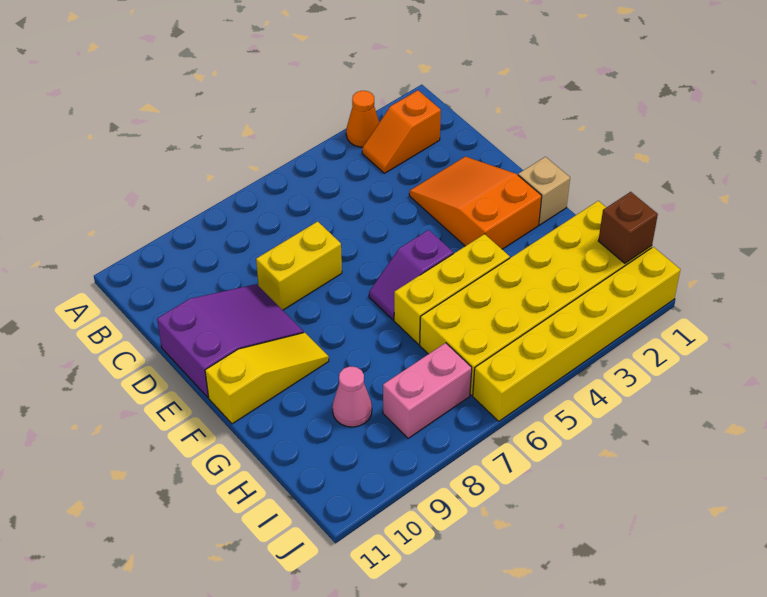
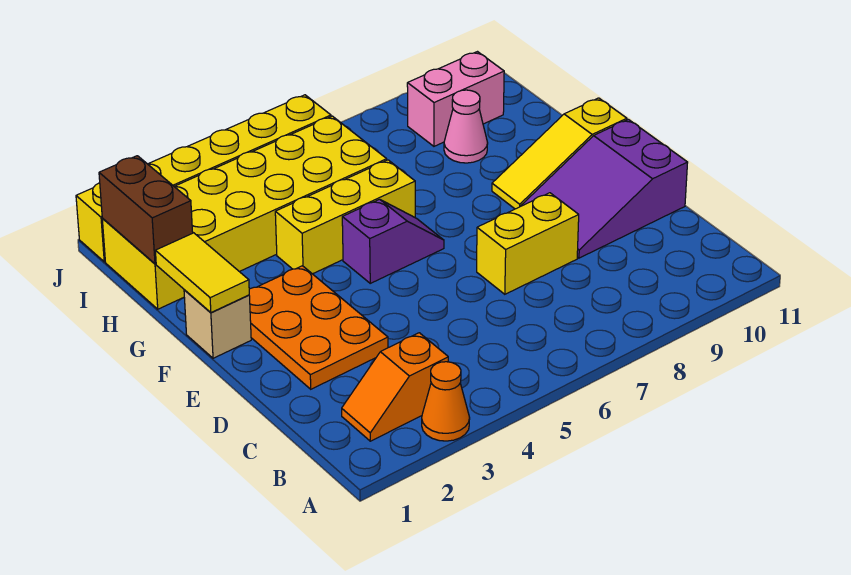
orange slope B2:B3 level 1 top 2 -> orange slope B2:B3 level 1 top 3
orange slope D2:F3 level 1 top F -> orange plate D2:F3 level 1
none -> yellow tile F1:G1 level 2
brown brick I1 level 2 -> brown brick H1:I1 level 2
pink brick I7:I8 level 1 -> pink brick I9:I10 level 1

